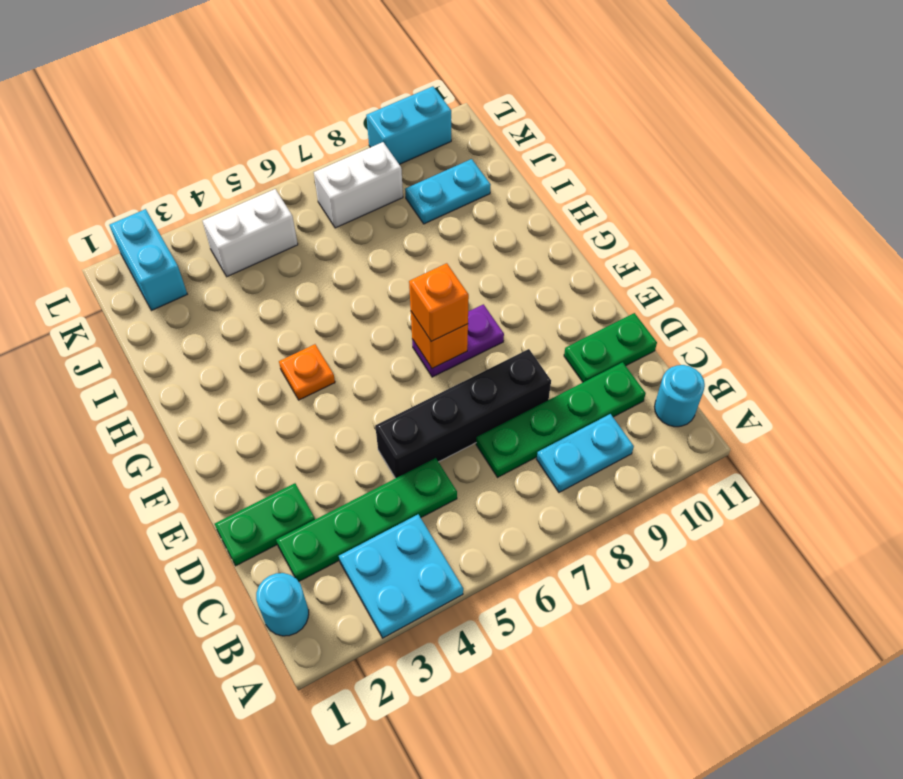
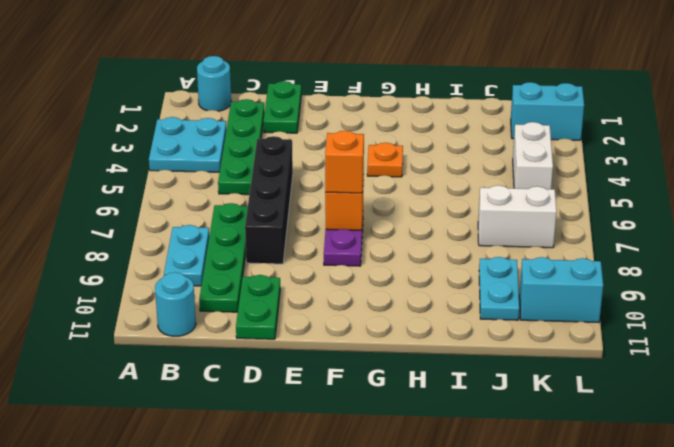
white brick K7:K8 level 1 -> white brick J7:K7 level 1
cyan brick L9:L10 level 1 -> cyan brick K10:L10 level 1

